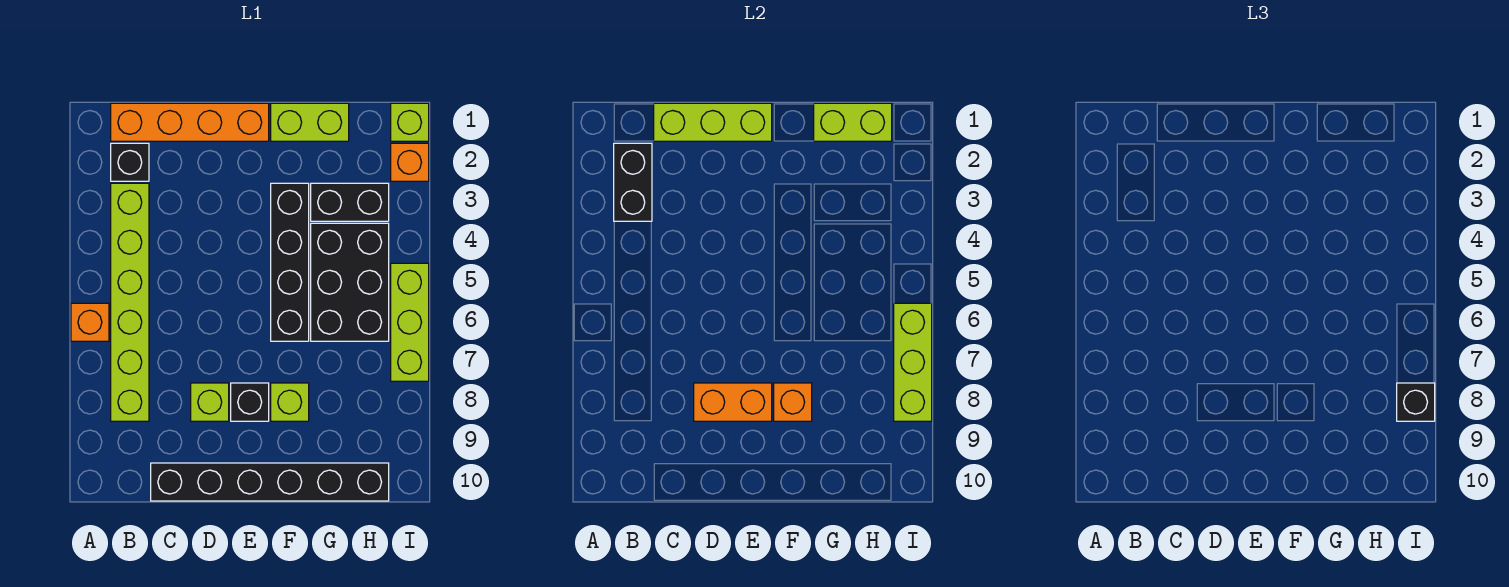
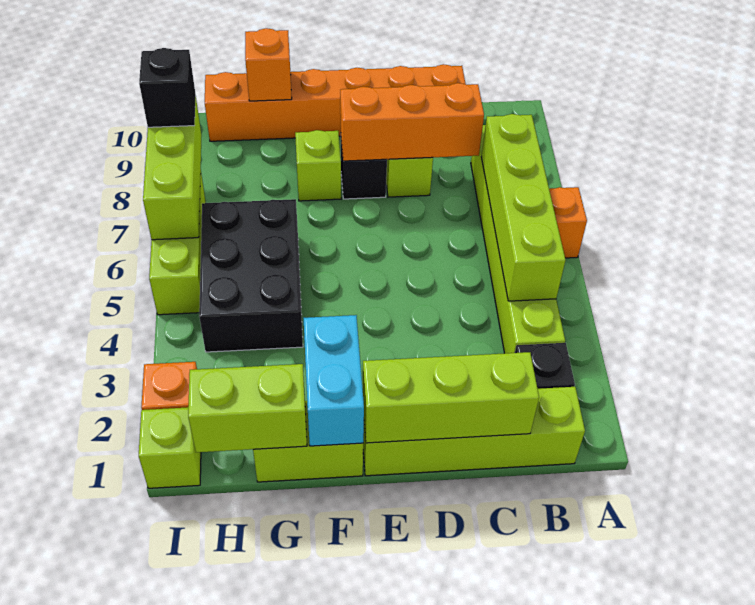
orange brick B1:E1 level 1 -> lime brick B1:E1 level 1
black brick B2:B3 level 2 -> none
none -> lime brick B4:B7 level 2
black brick C10:H10 level 1 -> orange brick C10:H10 level 1
orange brick D8:E8 level 2 -> orange brick C8:E8 level 2
none -> cyan brick F1:F2 level 2
black brick F3:F6 level 1 -> none
orange brick F8 level 2 -> orange brick G10 level 2
black brick G3:H3 level 1 -> none

